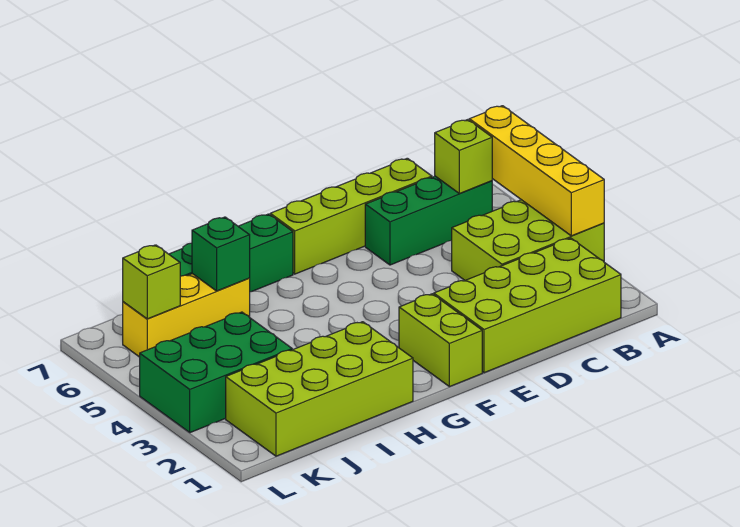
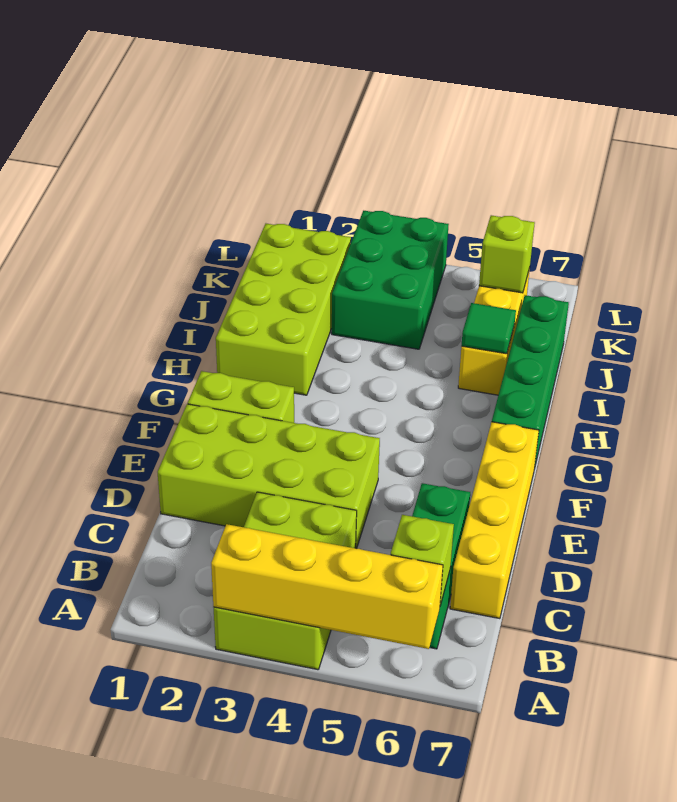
lime brick B1:E2 level 1 -> lime brick D1:E4 level 1
lime brick C7:F7 level 1 -> yellow brick C7:F7 level 1
green brick I6 level 2 -> green tile I6 level 2

